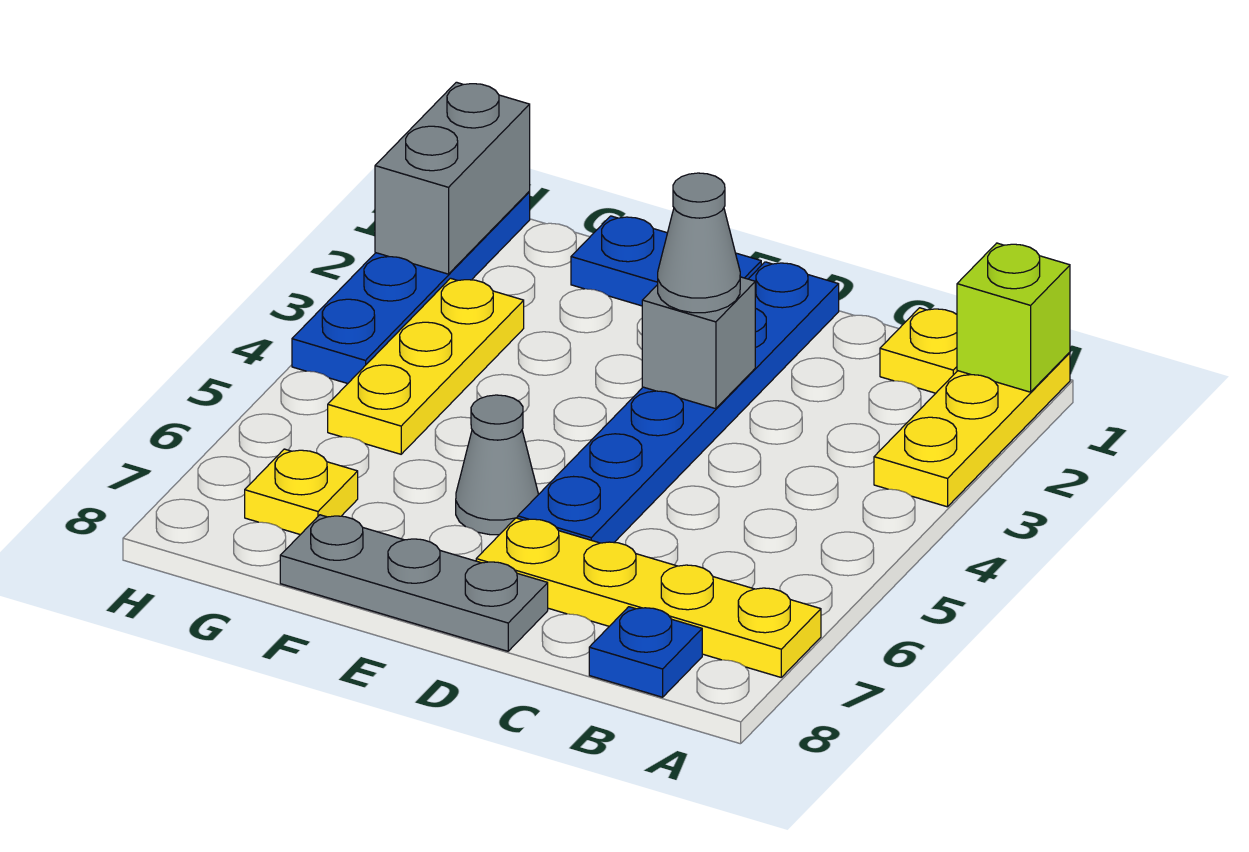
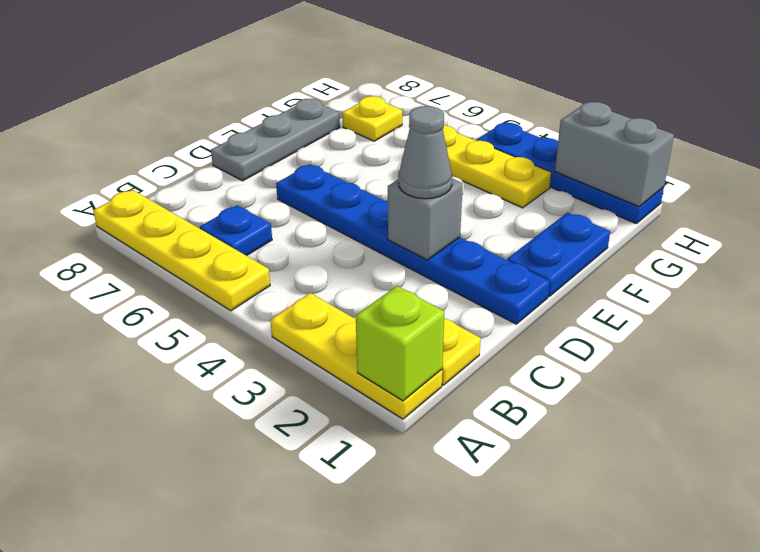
yellow plate A7:D7 level 1 -> yellow plate A5:A8 level 1
blue plate B8 level 1 -> blue plate B6 level 1
grey cone E6 level 1 -> none

